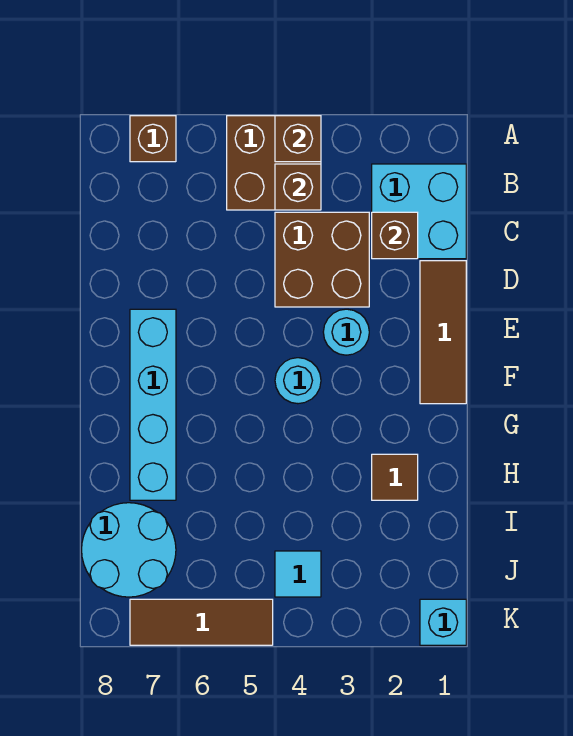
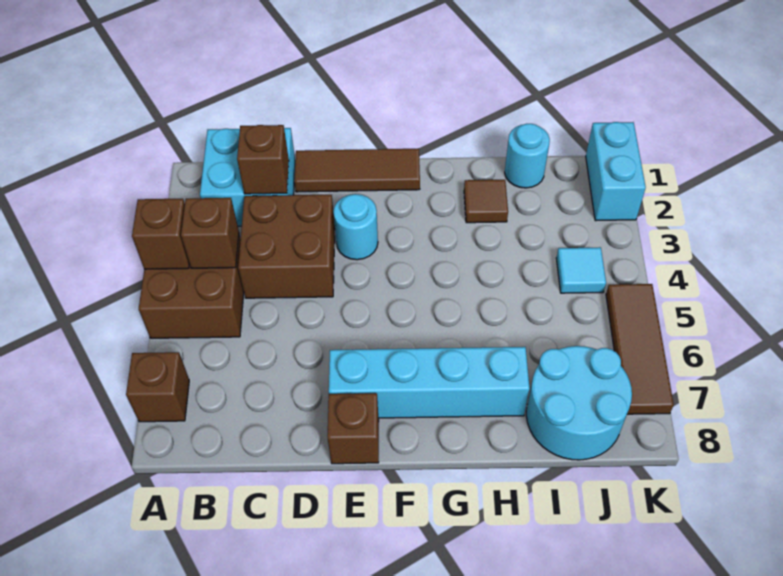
none -> brown brick E8 level 1
cyan round brick F4 level 1 -> cyan round brick I1 level 1
cyan brick K1 level 1 -> cyan brick K1:K2 level 1

